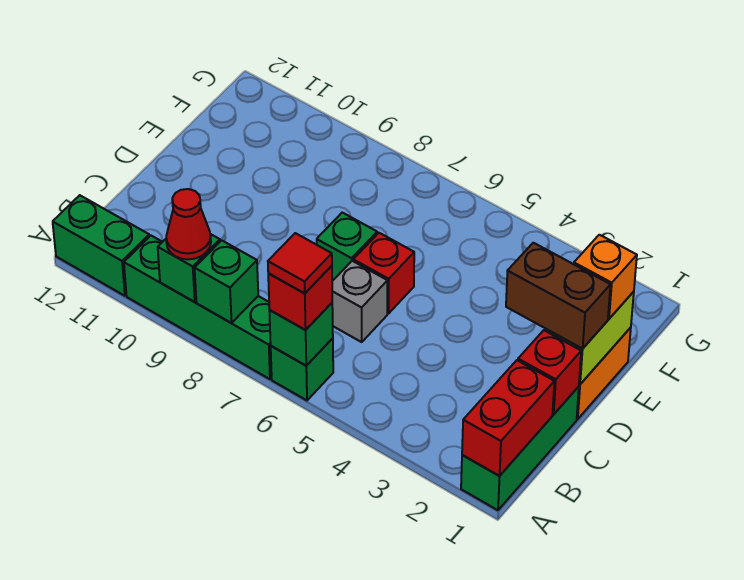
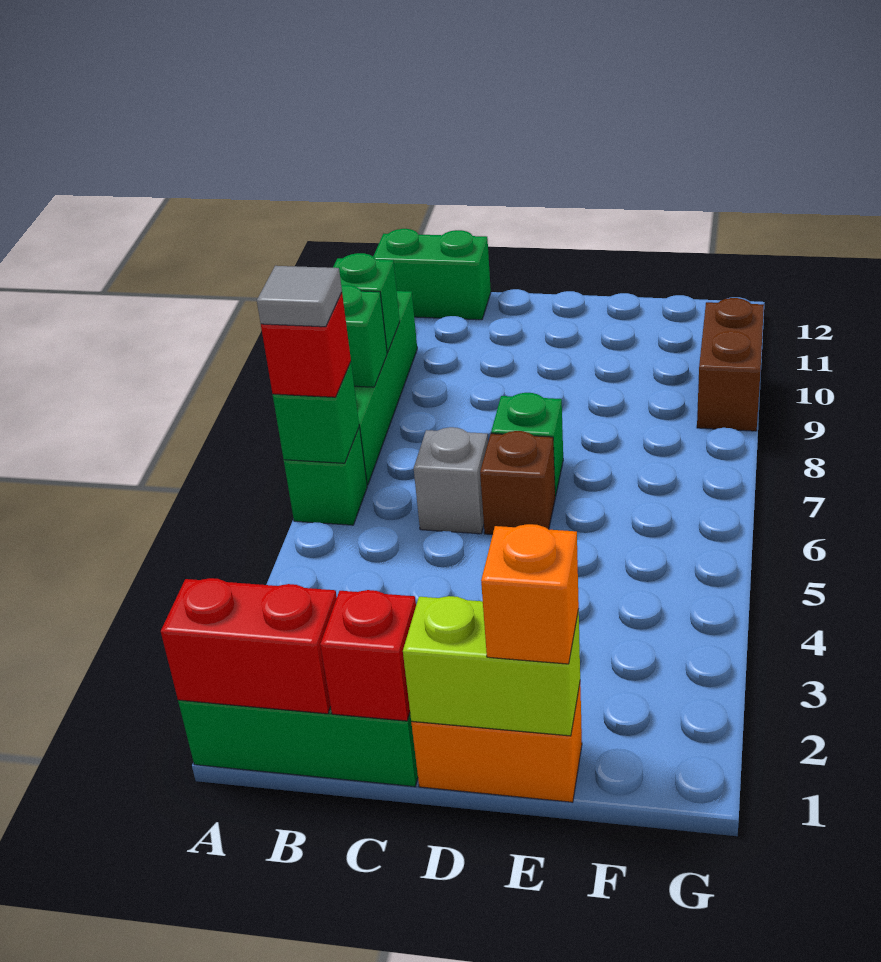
red tile A6 level 4 -> grey tile A6 level 4
red cone A9 level 3 -> none
green brick A11:A12 level 1 -> green brick A12:B12 level 1
brown brick D1:D2 level 3 -> brown brick G9:G10 level 1
red brick D6 level 1 -> brown brick D6 level 1

